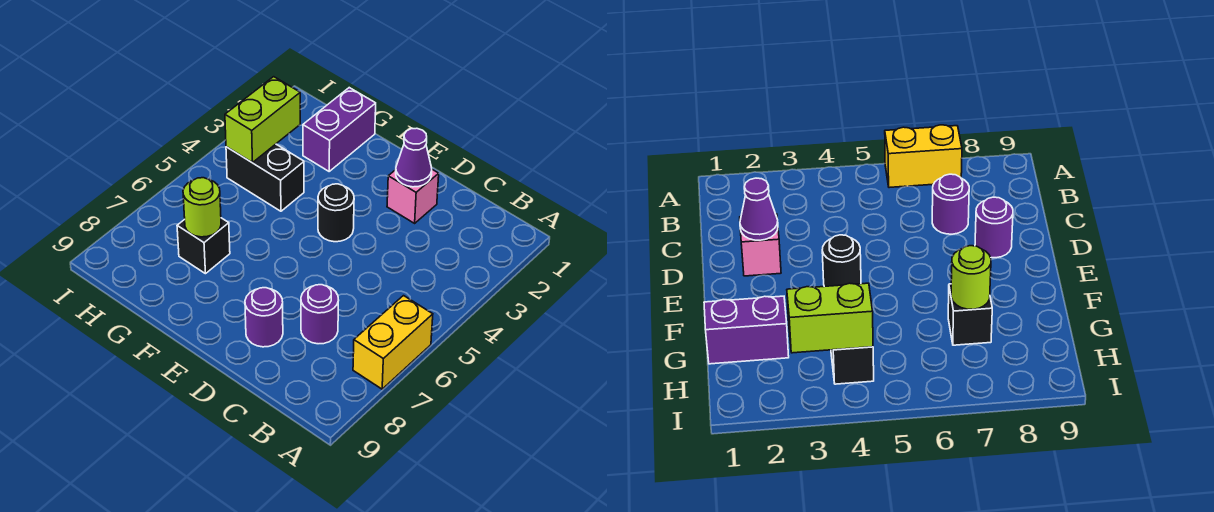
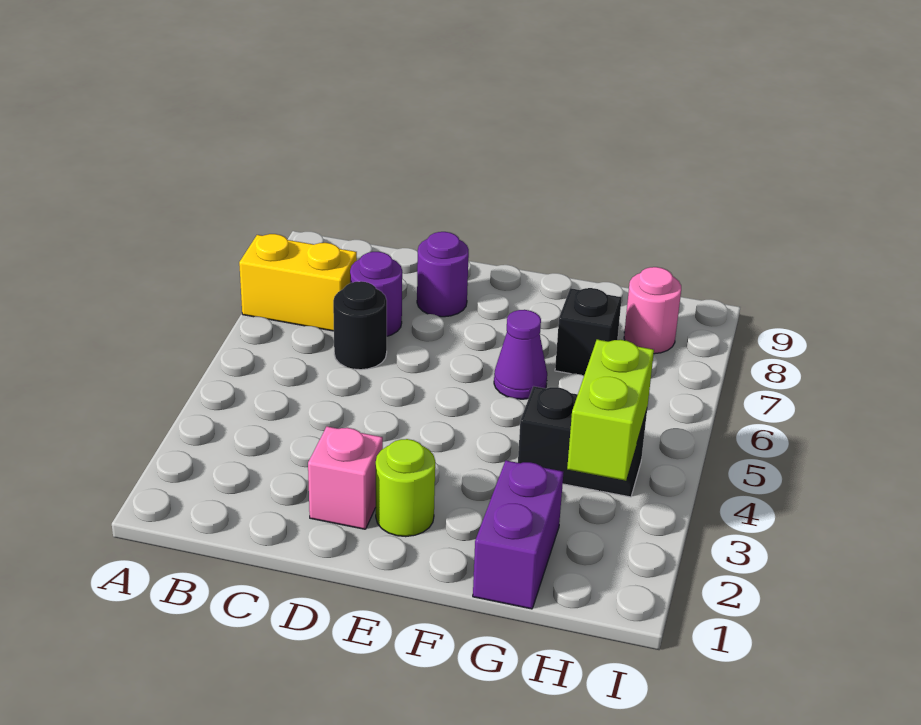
yellow brick A6:A7 level 1 -> yellow brick A7:B7 level 1
purple cone D2 level 2 -> purple cone F6 level 1
black round brick E4 level 1 -> black round brick C6 level 1
lime round brick G7 level 2 -> lime round brick E2 level 1
none -> pink round brick H8 level 1

